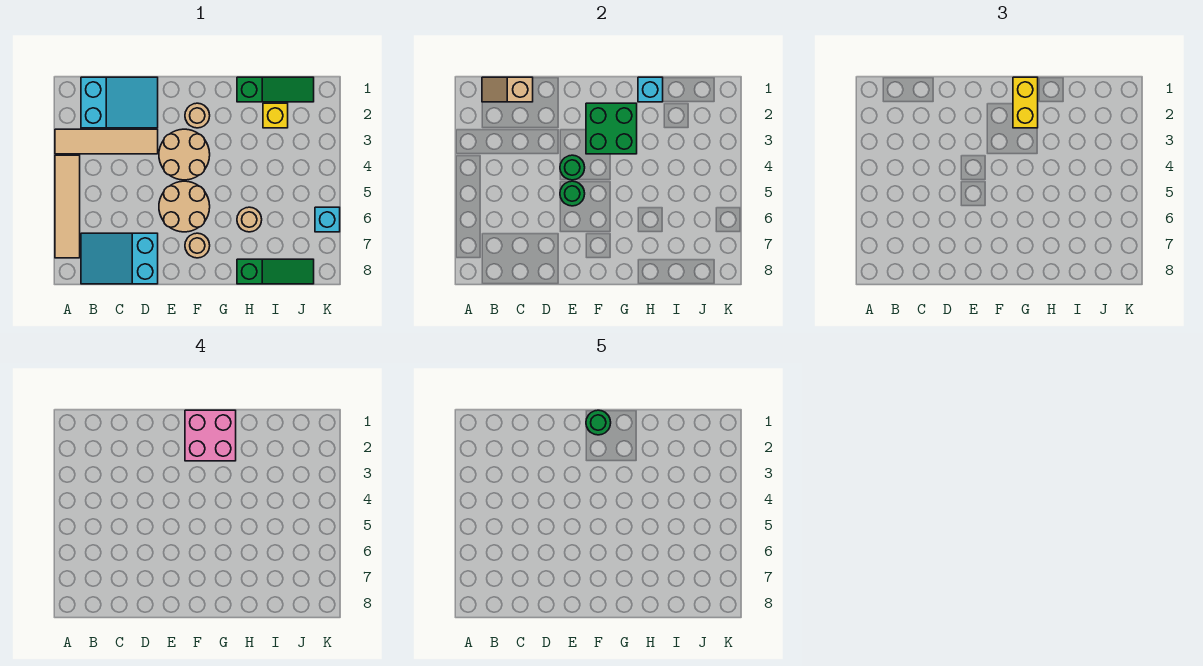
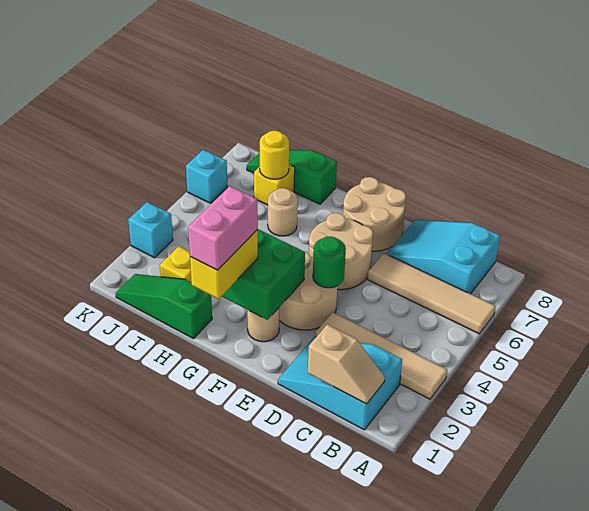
tan tile A4:A7 level 1 -> tan tile A6:D6 level 1
cyan slope B7:D8 level 1 top D -> cyan slope B7:D8 level 1 top B
green round brick E5 level 2 -> none
pink brick F1:G2 level 4 -> pink brick G1:G2 level 4
green round brick F1 level 5 -> none
tan round brick F7 level 1 -> tan round brick E7:F8 level 1
cyan brick H1 level 2 -> cyan brick K3 level 1
none -> yellow brick I7 level 1
none -> yellow round brick I7 level 2

